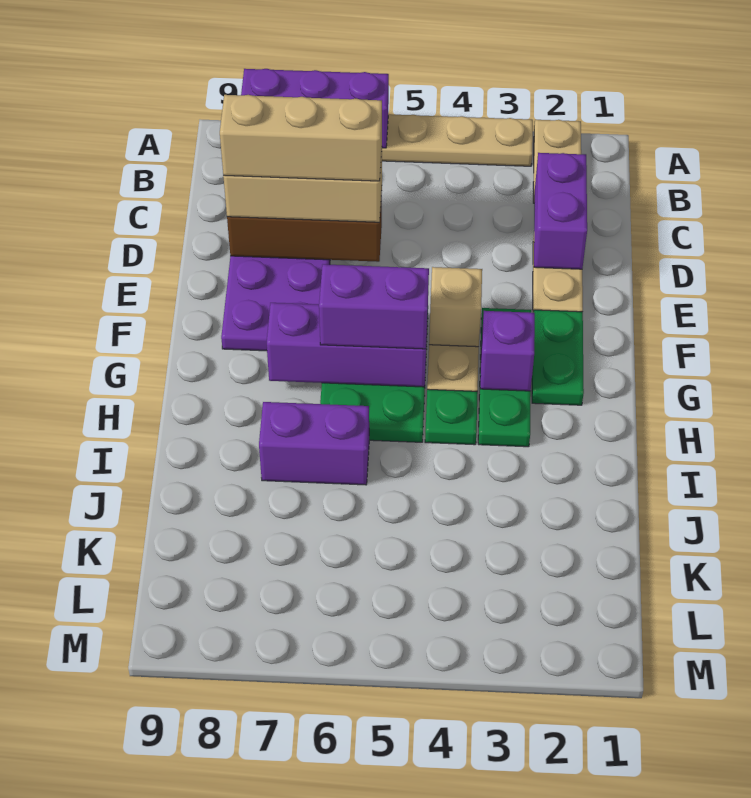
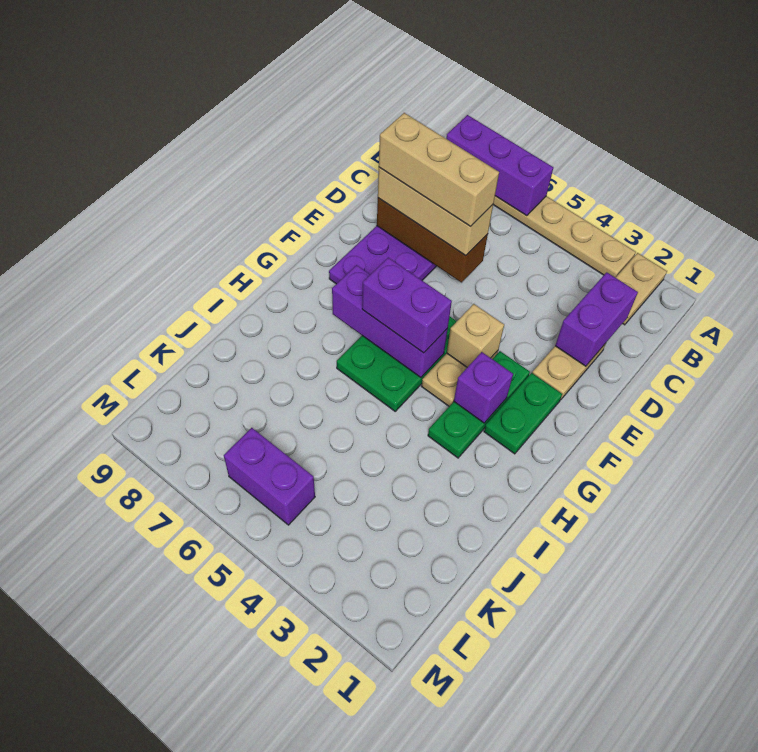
green plate H4 level 1 -> none
purple brick I6:I7 level 1 -> purple brick L5:L6 level 1

